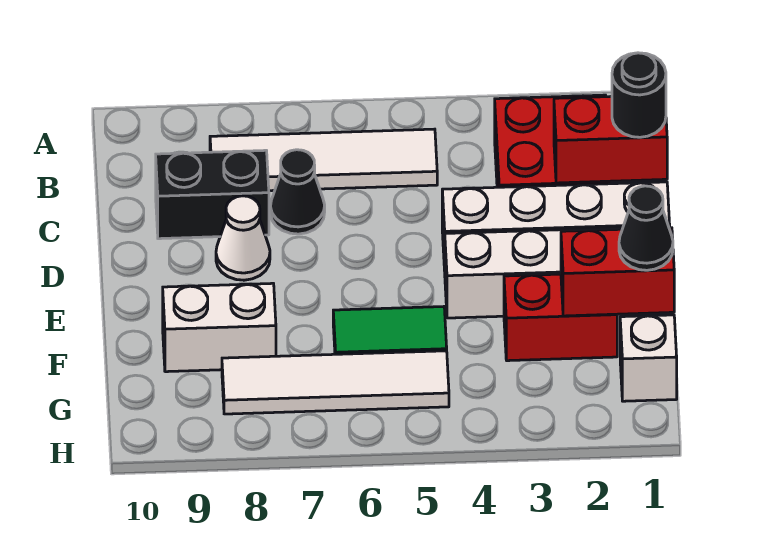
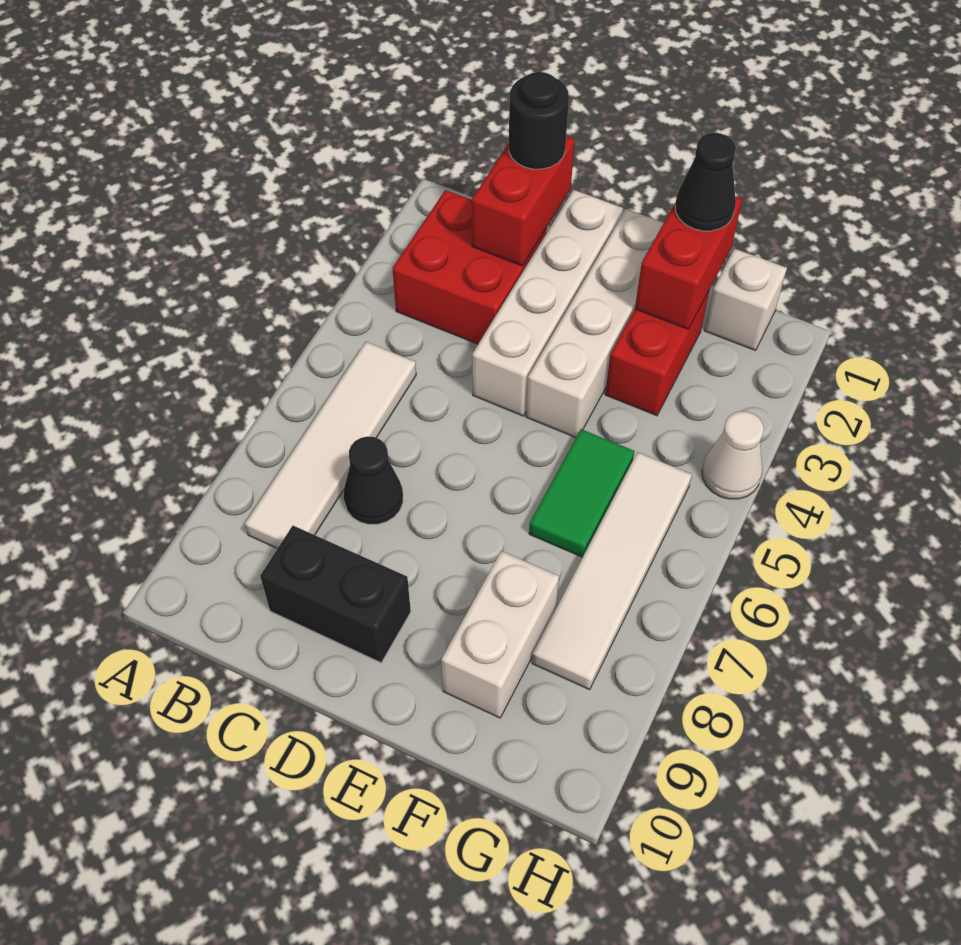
black brick C8:C9 level 1 -> black brick C9:D9 level 1
white cone D8 level 1 -> white cone H4 level 1

